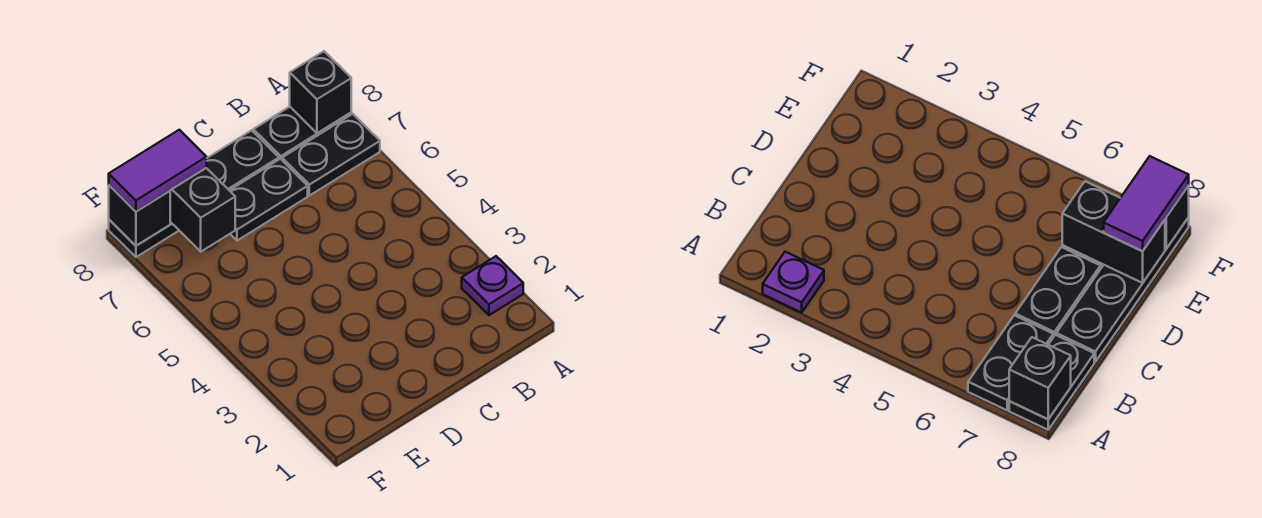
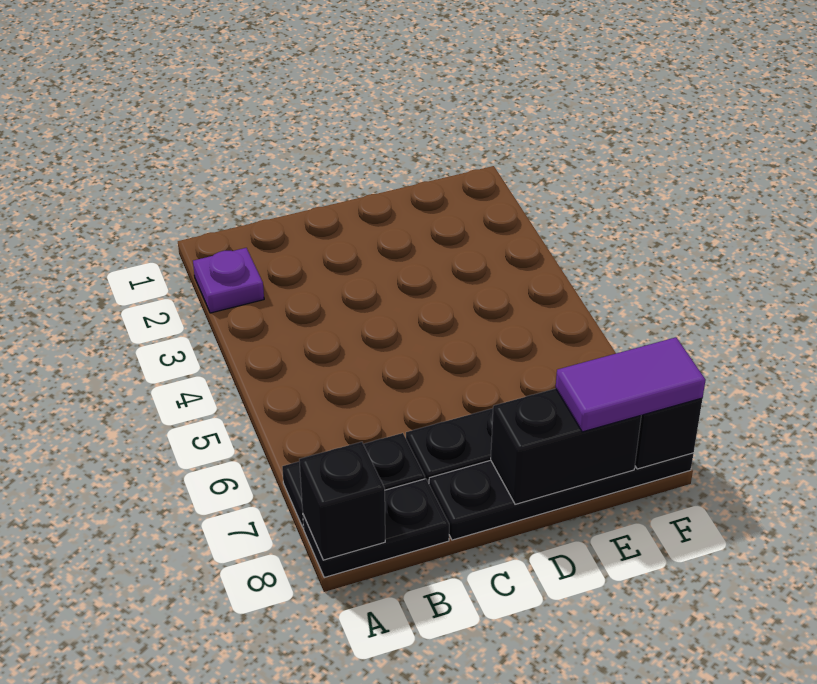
black brick E7:E8 level 2 -> black brick D8:E8 level 2

